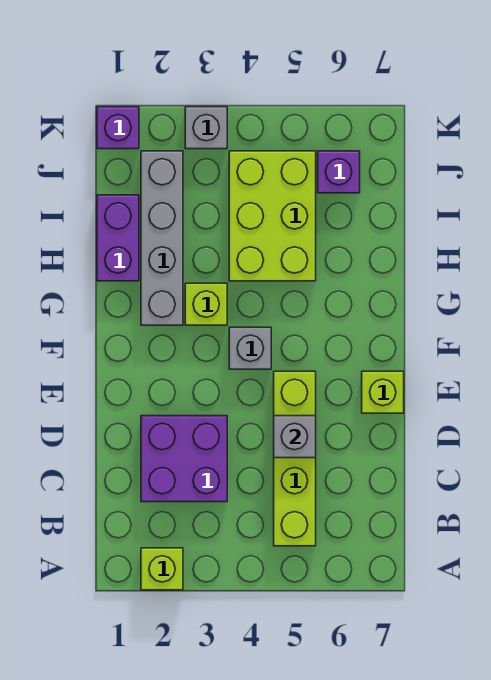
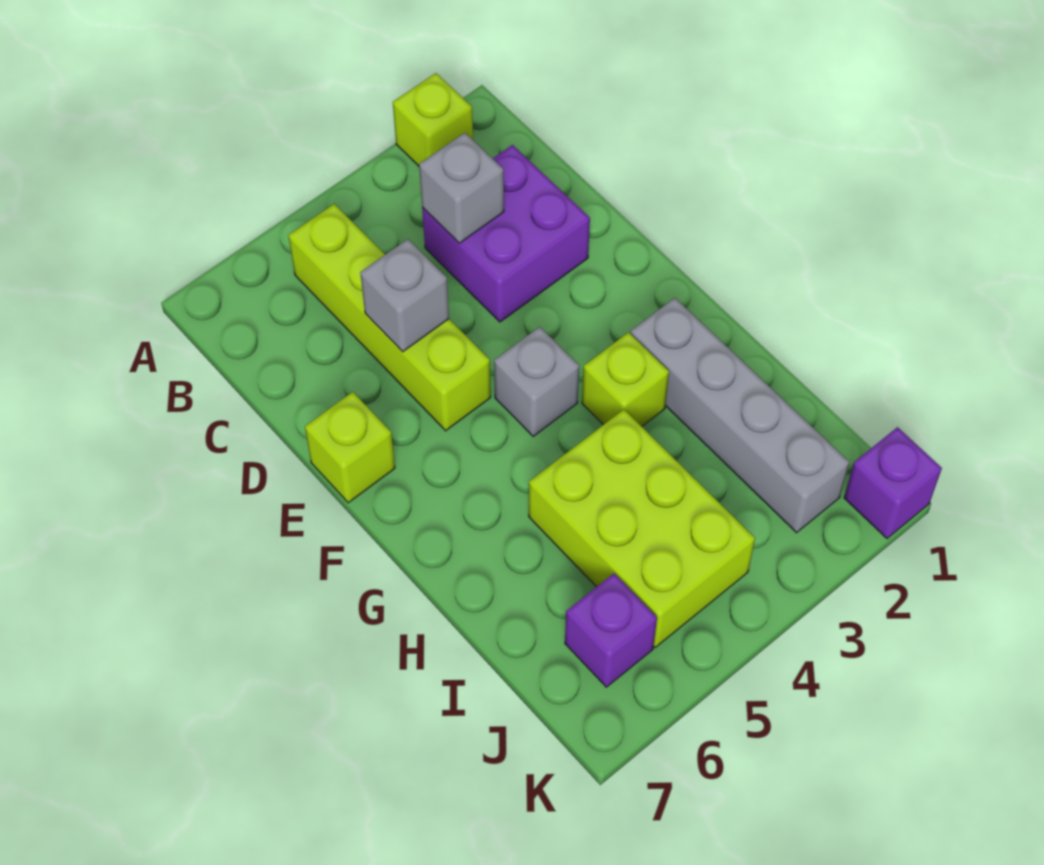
purple brick H1:I1 level 1 -> none
grey brick K3 level 1 -> grey brick C3 level 2

